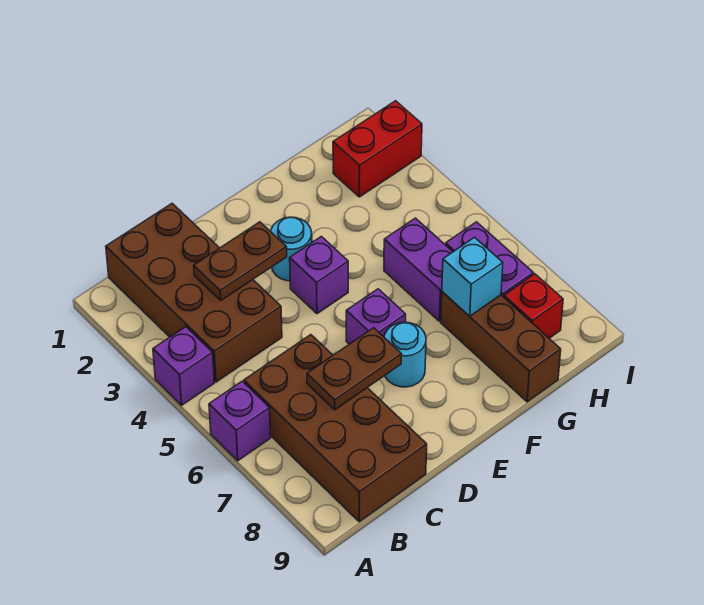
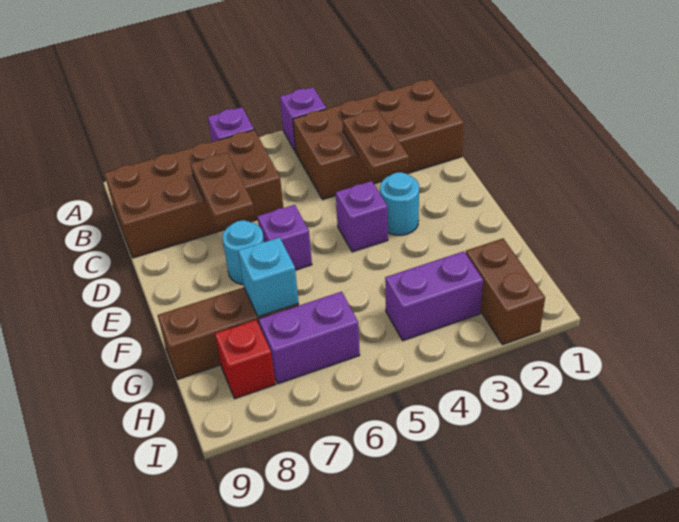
purple brick G5:G6 level 1 -> purple brick H3:H4 level 1
red brick H2:I2 level 1 -> brown brick H2:I2 level 1

